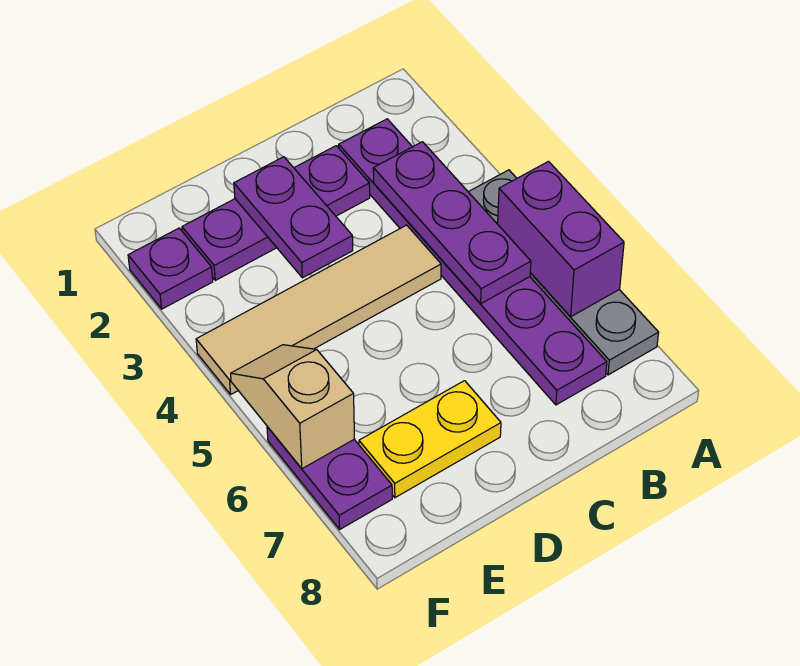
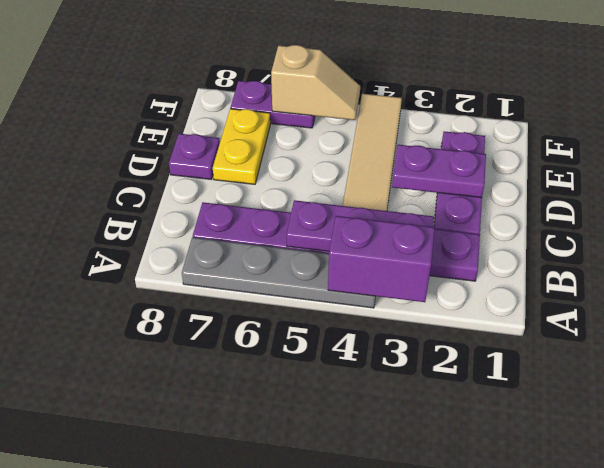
purple brick A5:A6 level 2 -> purple brick A3:A4 level 2
purple plate F2 level 1 -> purple plate D8 level 1

